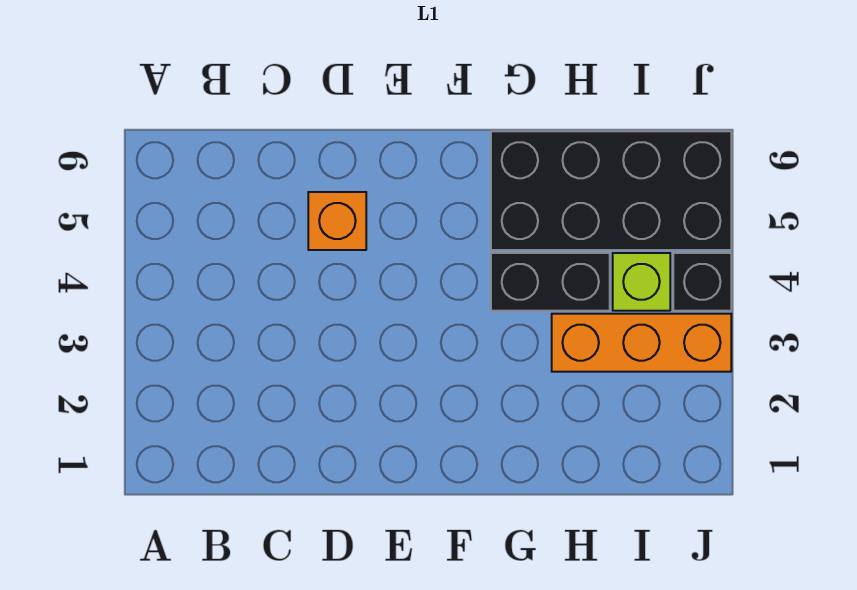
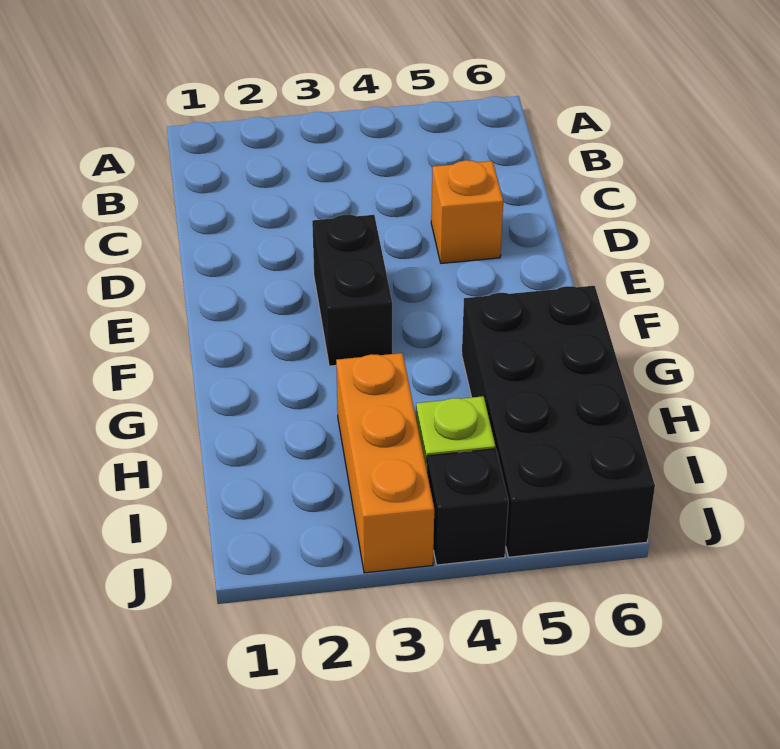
black brick G4:H4 level 1 -> black brick E3:F3 level 1

